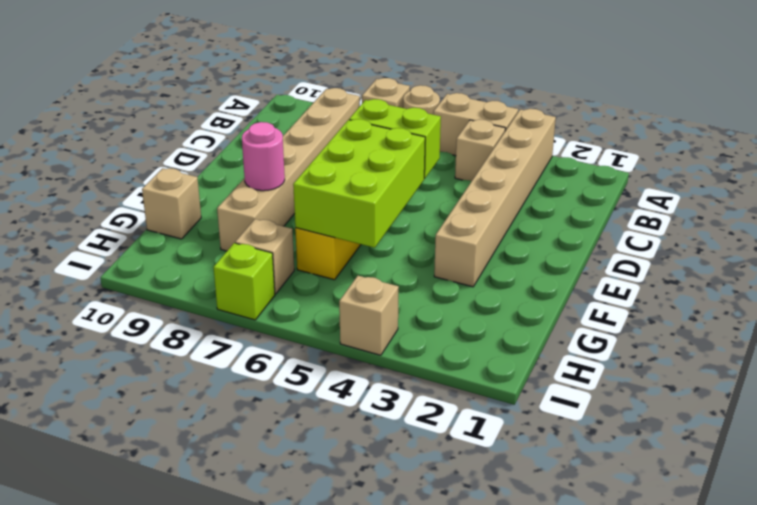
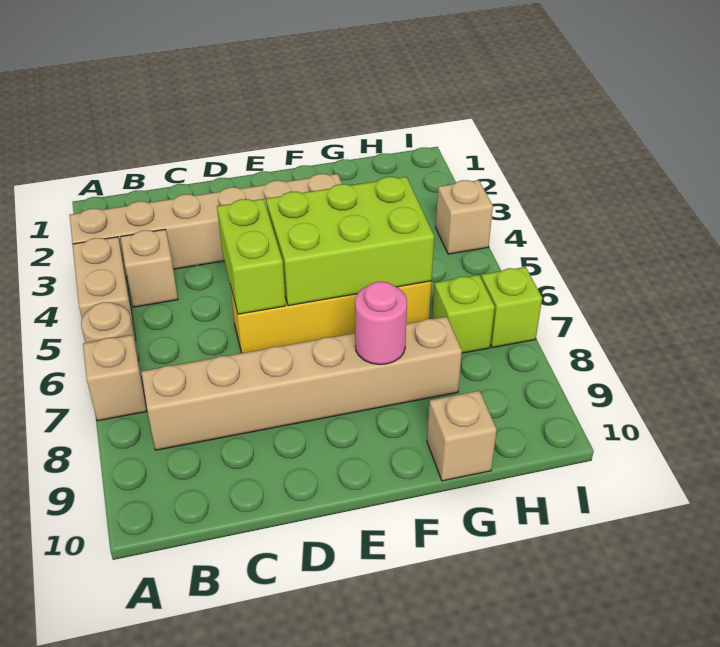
tan brick H7 level 1 -> lime brick H7 level 1

